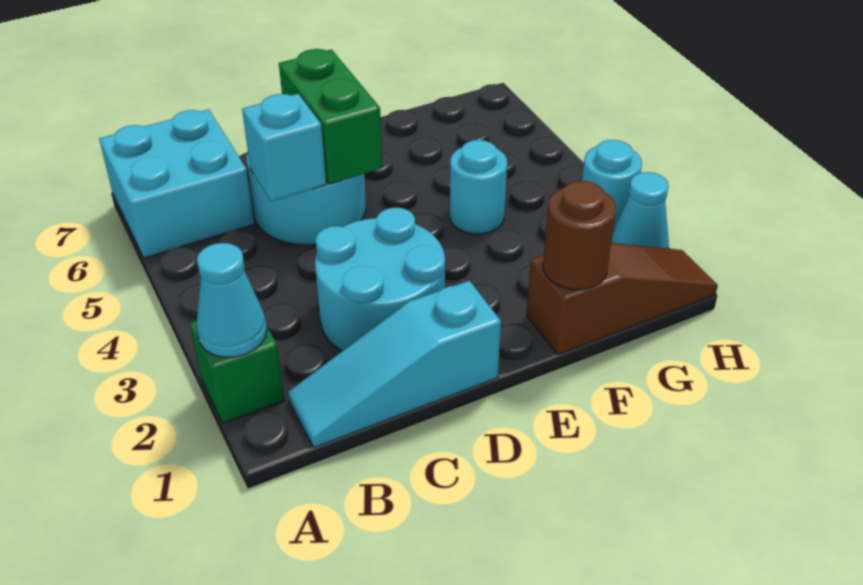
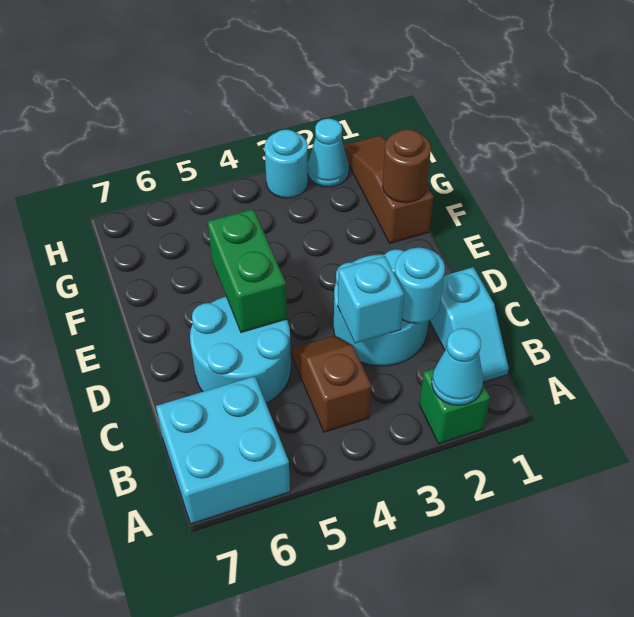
cyan slope B1:D1 level 1 top D -> cyan slope B1:C1 level 1 top C
none -> brown slope B4:C4 level 1 top B
cyan brick C5 level 2 -> cyan brick C3 level 2
green brick D5:D6 level 2 -> green brick D5:E5 level 2
cyan round brick F4 level 1 -> cyan round brick C2 level 2

